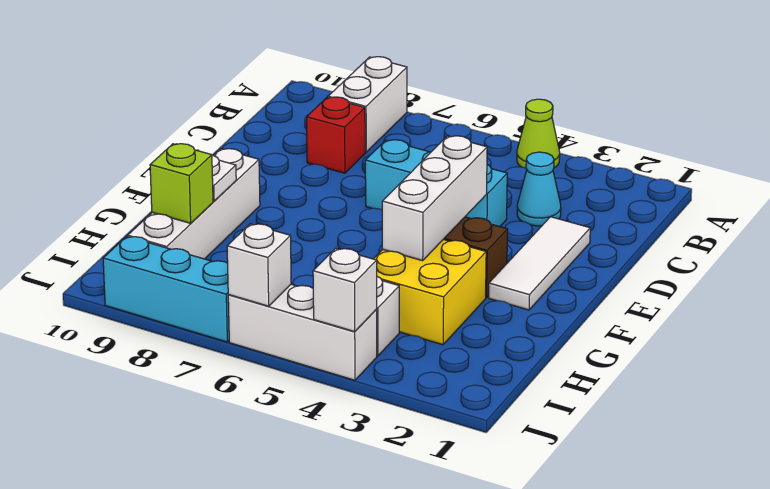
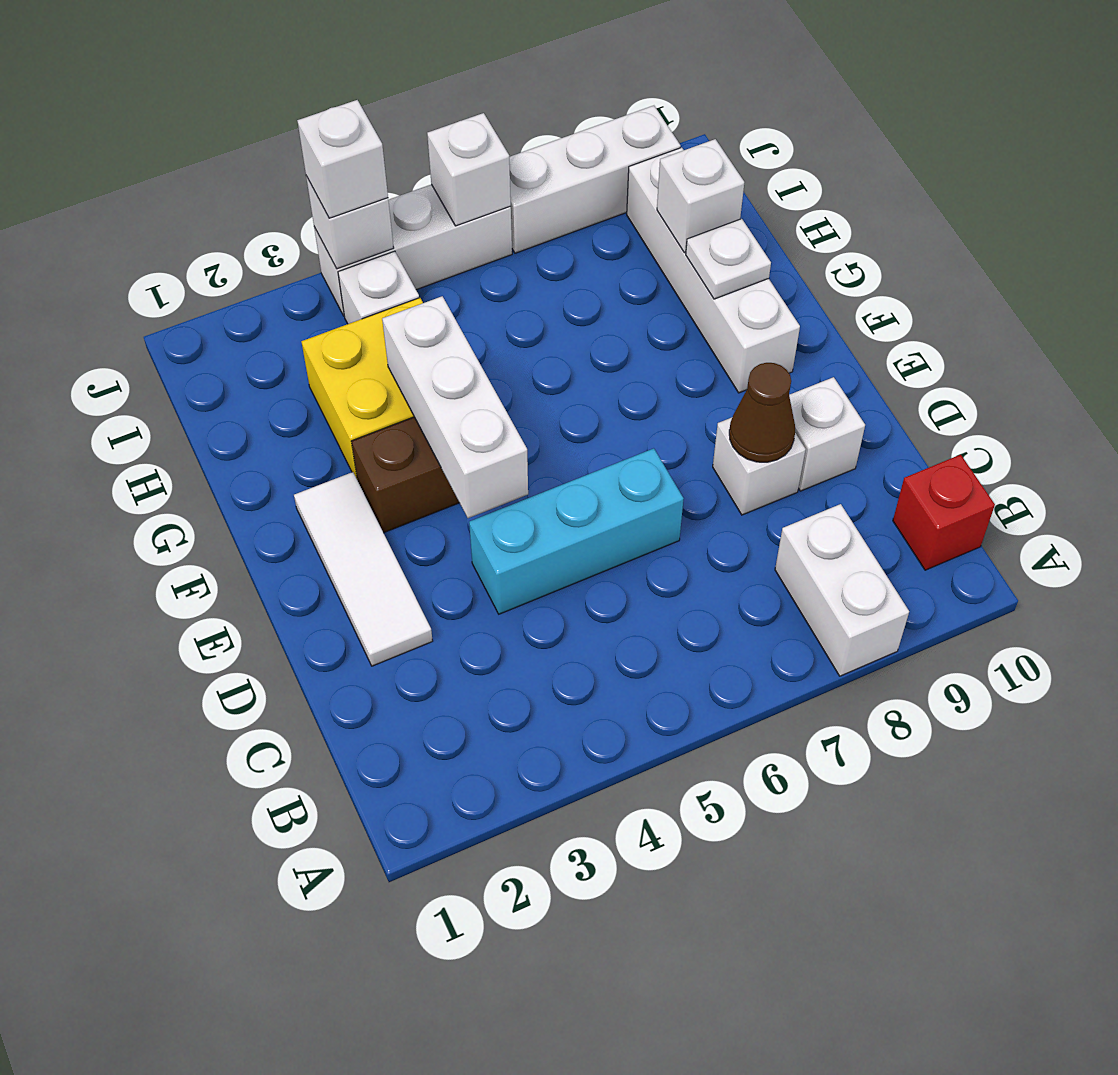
lime cone A4 level 1 -> none
cyan cone C3 level 1 -> none
red brick C8 level 1 -> red brick B10 level 1
none -> white brick D8 level 1
none -> brown cone D8 level 2
none -> white brick D9 level 1
lime brick H9 level 2 -> white brick H9 level 2
none -> white brick J4 level 3
cyan brick J7:J9 level 1 -> white brick J7:J9 level 1

